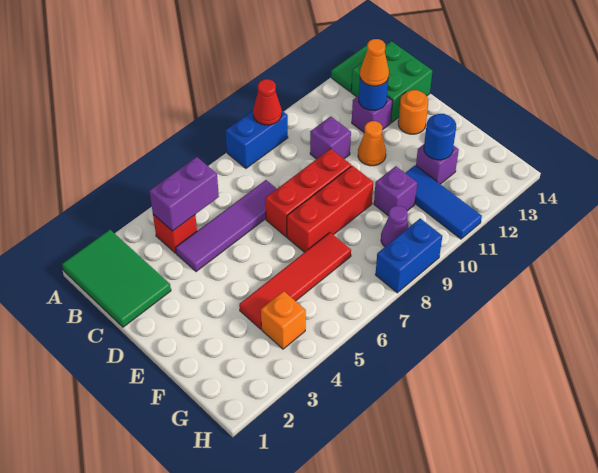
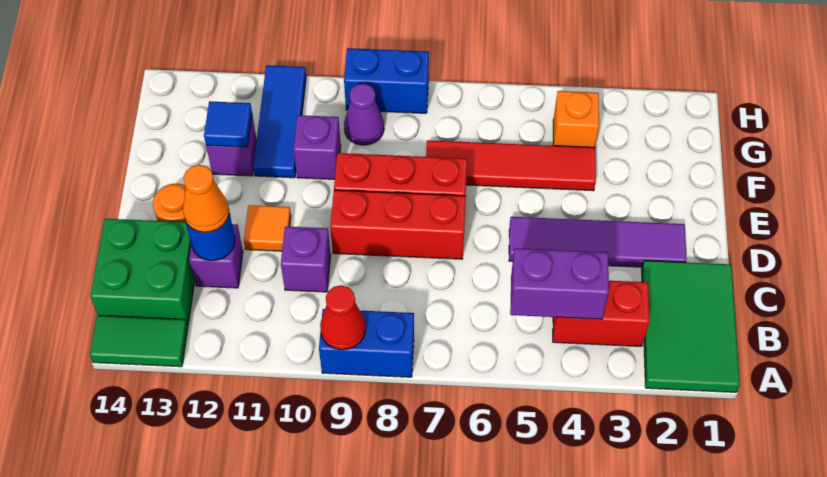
red brick B4 level 1 -> red brick B3:B4 level 1
purple tile C4:C7 level 1 -> purple tile D2:D5 level 1
orange cone D11 level 1 -> orange tile D11 level 1
blue round brick F12 level 2 -> blue tile F12 level 2

